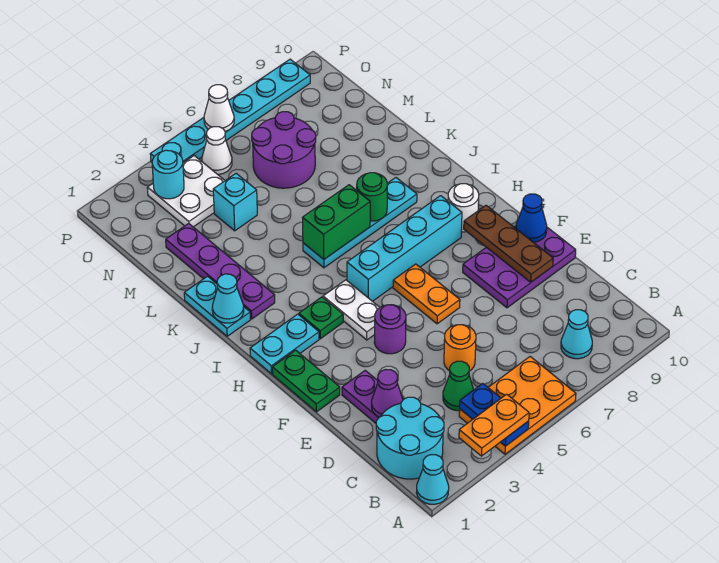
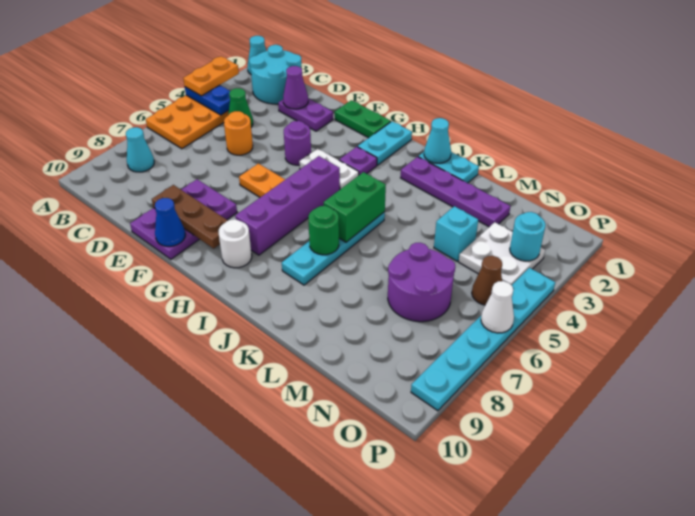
green plate H3 level 1 -> purple plate H3 level 1
cyan brick H5:H8 level 1 -> purple brick H5:H8 level 1
white cone O5 level 1 -> brown cone O5 level 1

